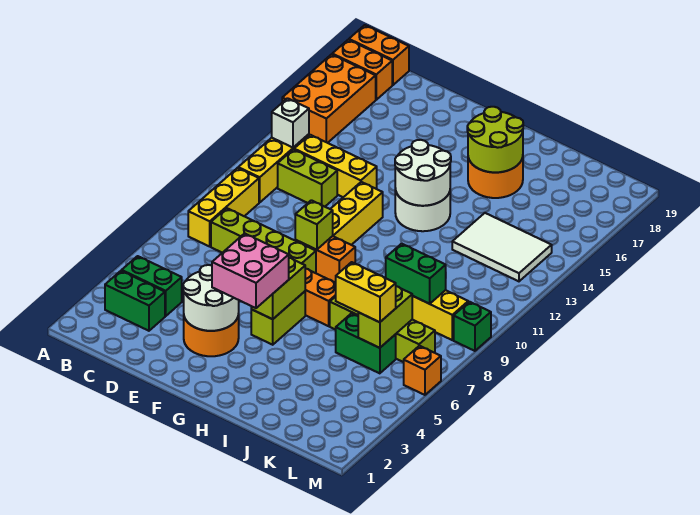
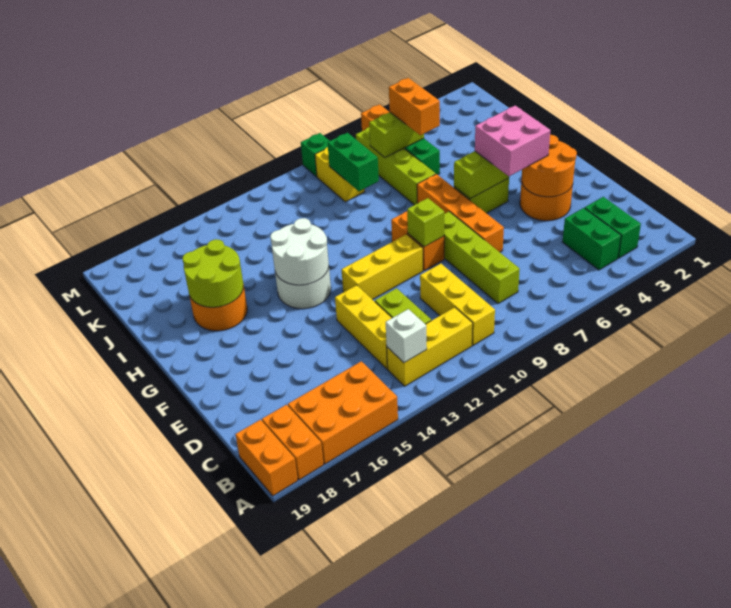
yellow brick B8:B10 level 1 -> yellow brick B10:D10 level 1
white round brick E3:F4 level 2 -> orange round brick E3:F4 level 2
yellow brick J6:K6 level 3 -> orange brick J6:K6 level 3
white tile J13:L14 level 1 -> none

